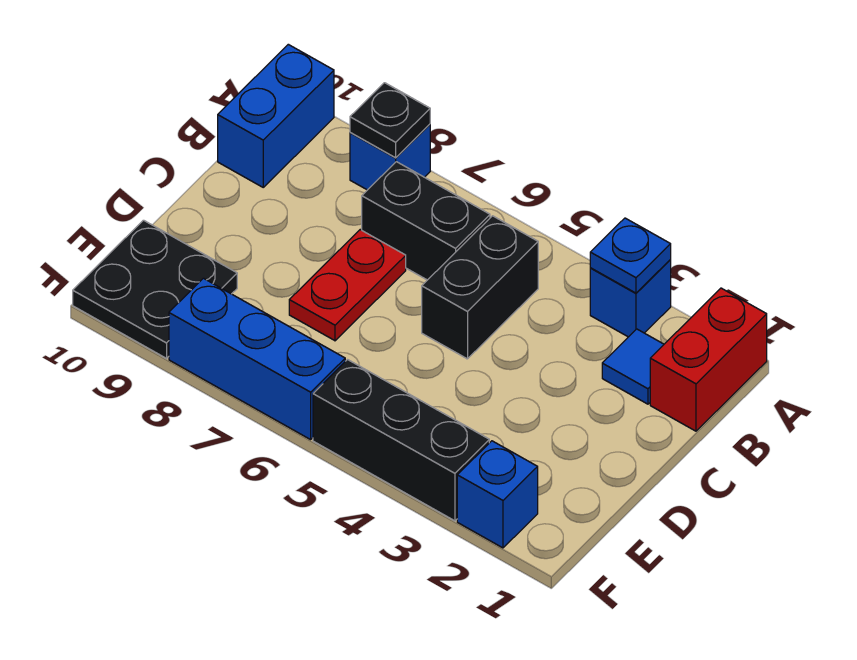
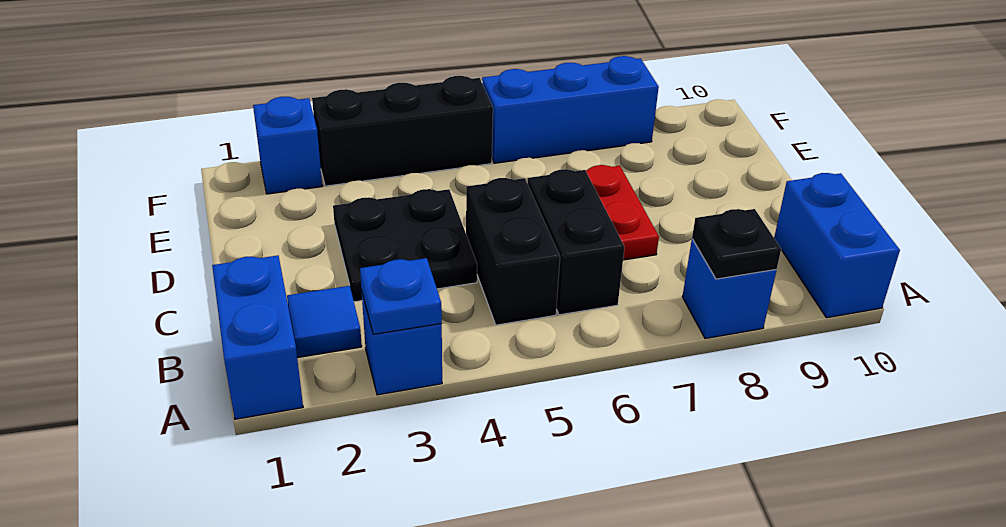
red brick A1:B1 level 1 -> blue brick A1:B1 level 1
black brick B6:B7 level 1 -> black brick B6:C6 level 1
black plate E9:F10 level 1 -> black plate C3:D4 level 1

